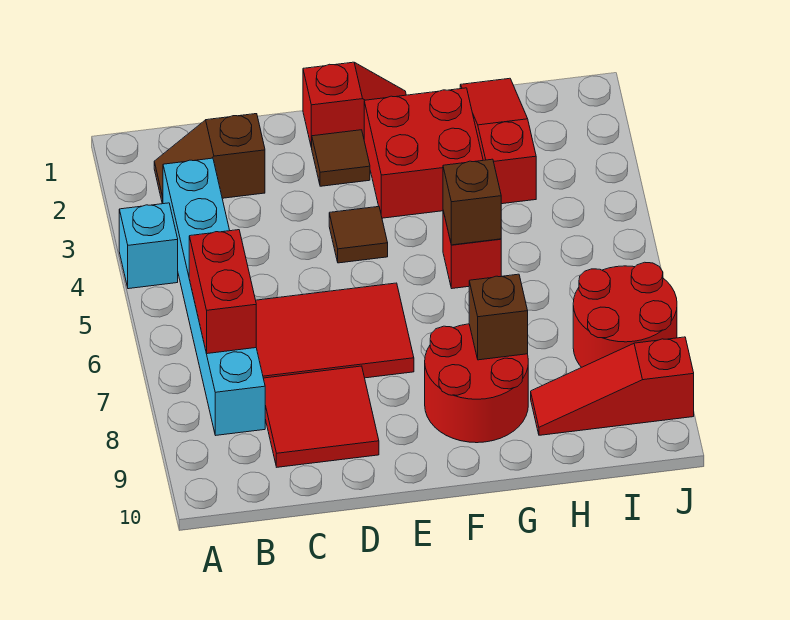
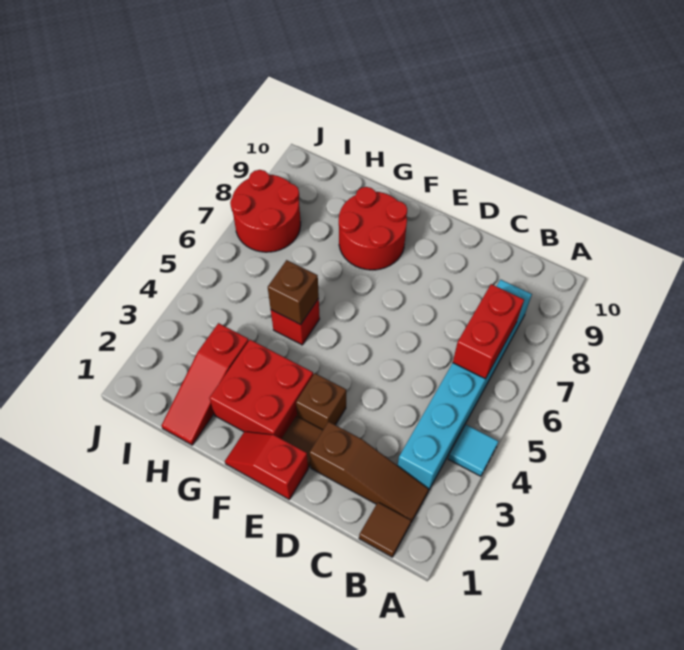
cyan brick A4 level 1 -> cyan tile A4 level 1
brown slope B2:C2 level 1 top C -> brown slope B2:D2 level 1 top D
red tile C6:E7 level 1 -> none
red tile C8:D9 level 1 -> none
brown tile E4 level 1 -> brown tile B1 level 1
brown brick G8 level 2 -> brown brick E3 level 1
red slope H9:J9 level 1 top J -> none

